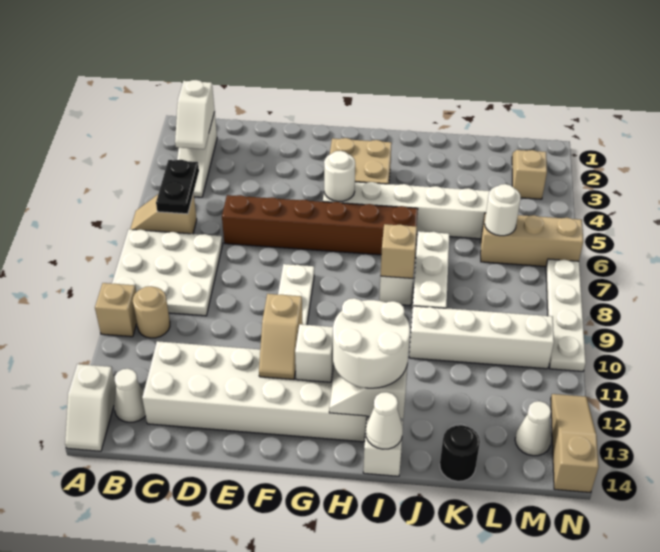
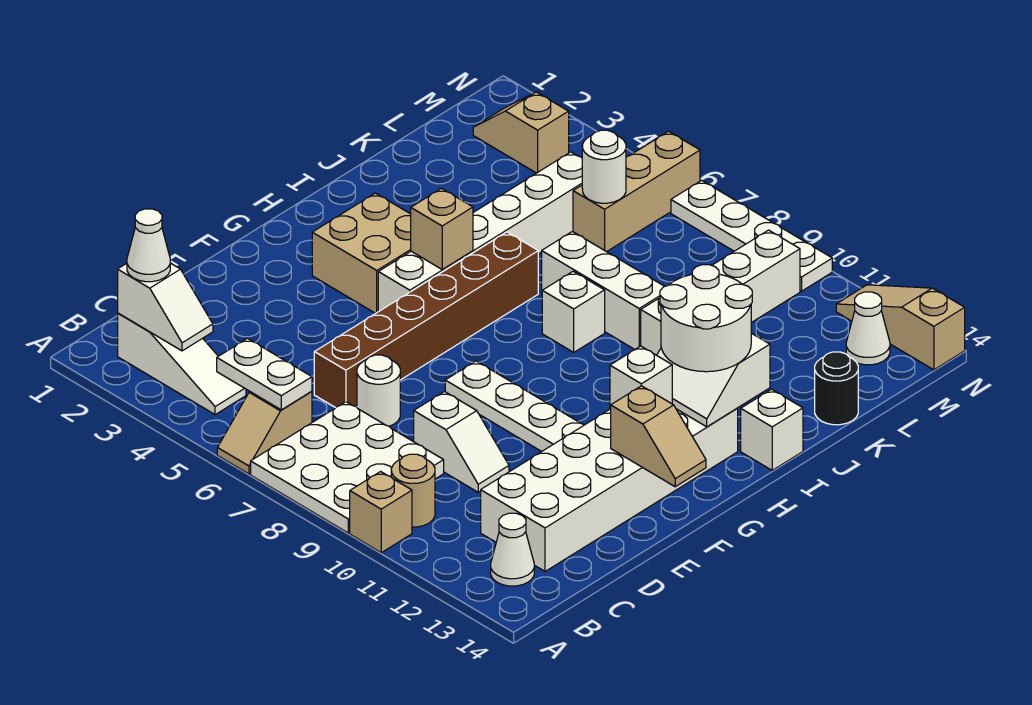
white slope A13:A14 level 1 top 13 -> white slope D9:D10 level 1 top 9
black plate B5:B6 level 2 -> white plate B5:B6 level 2
tan slope F11:F12 level 2 top 11 -> tan slope F13:F14 level 2 top 13
white round brick G5 level 2 -> white round brick D7 level 1
tan brick I8 level 2 -> tan brick H5 level 2
white cone I14 level 2 -> white cone B2 level 3

